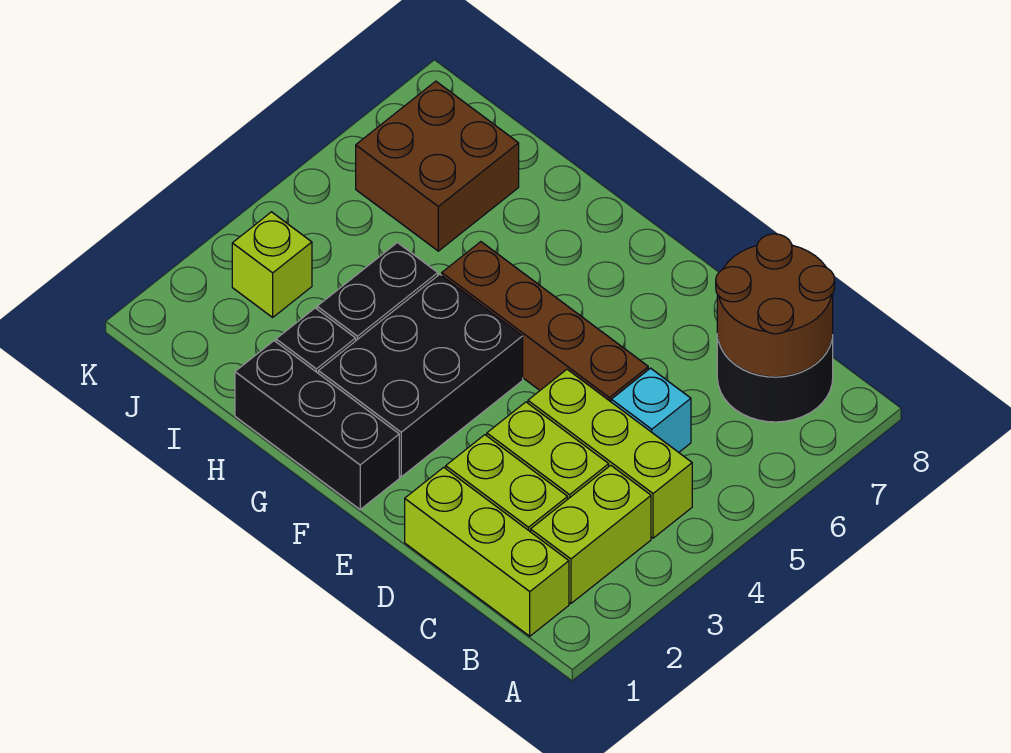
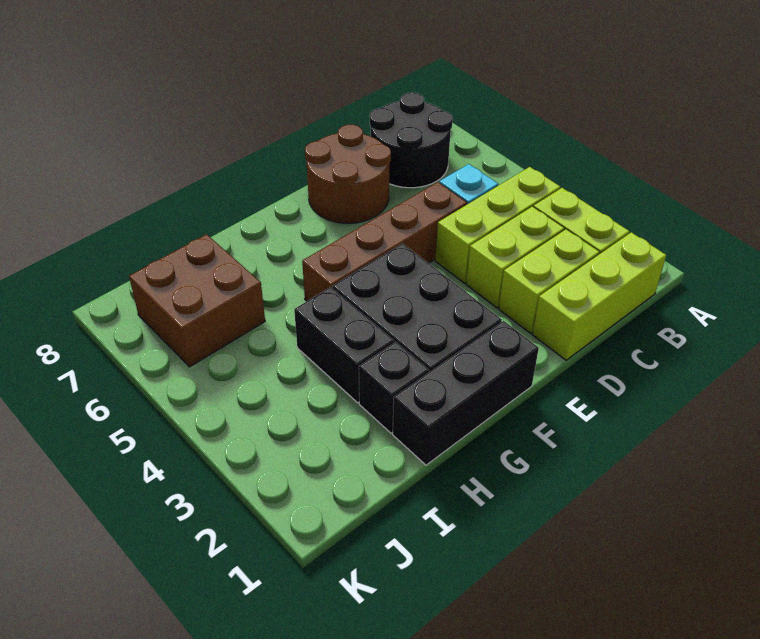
brown round brick B7:C8 level 2 -> brown round brick D7:E8 level 1
lime brick J3 level 1 -> none

